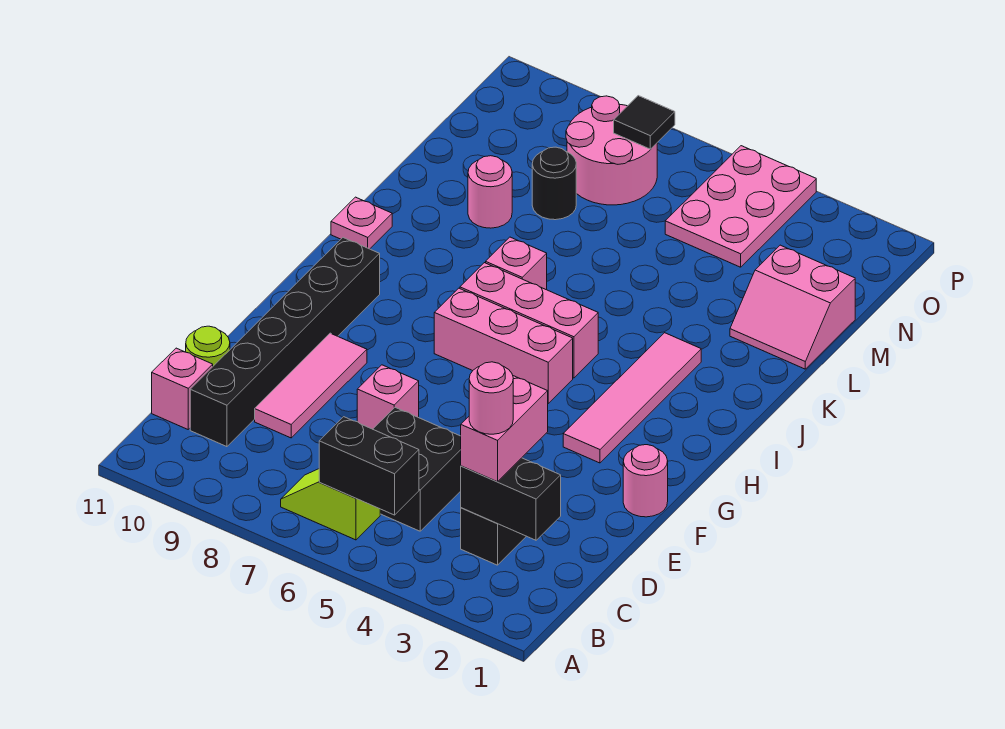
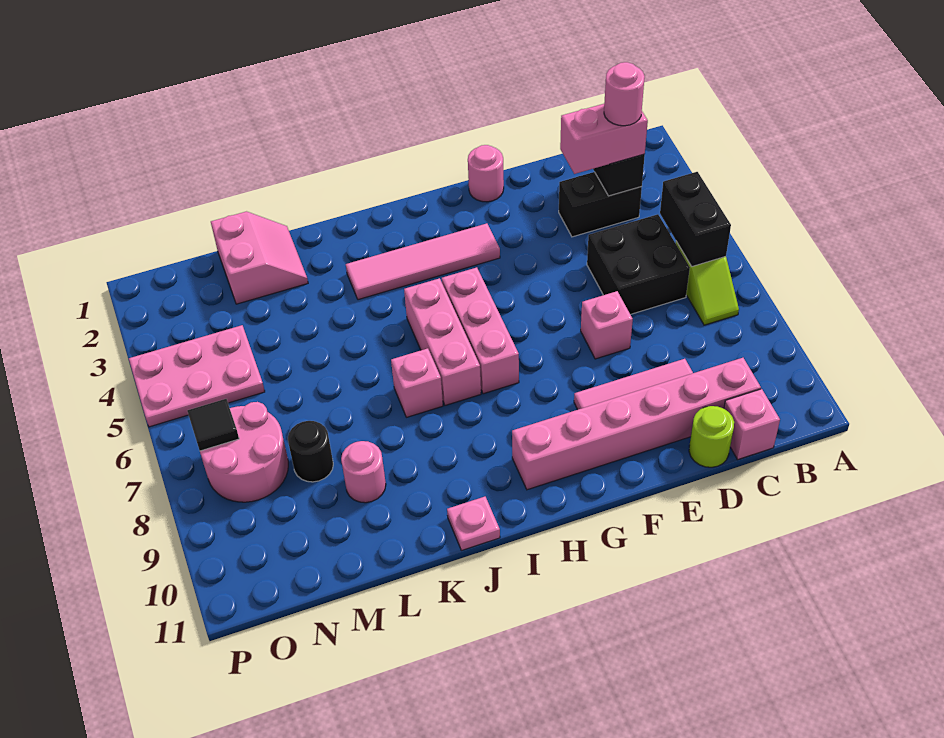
black brick C10:H10 level 1 -> pink brick C10:H10 level 1

